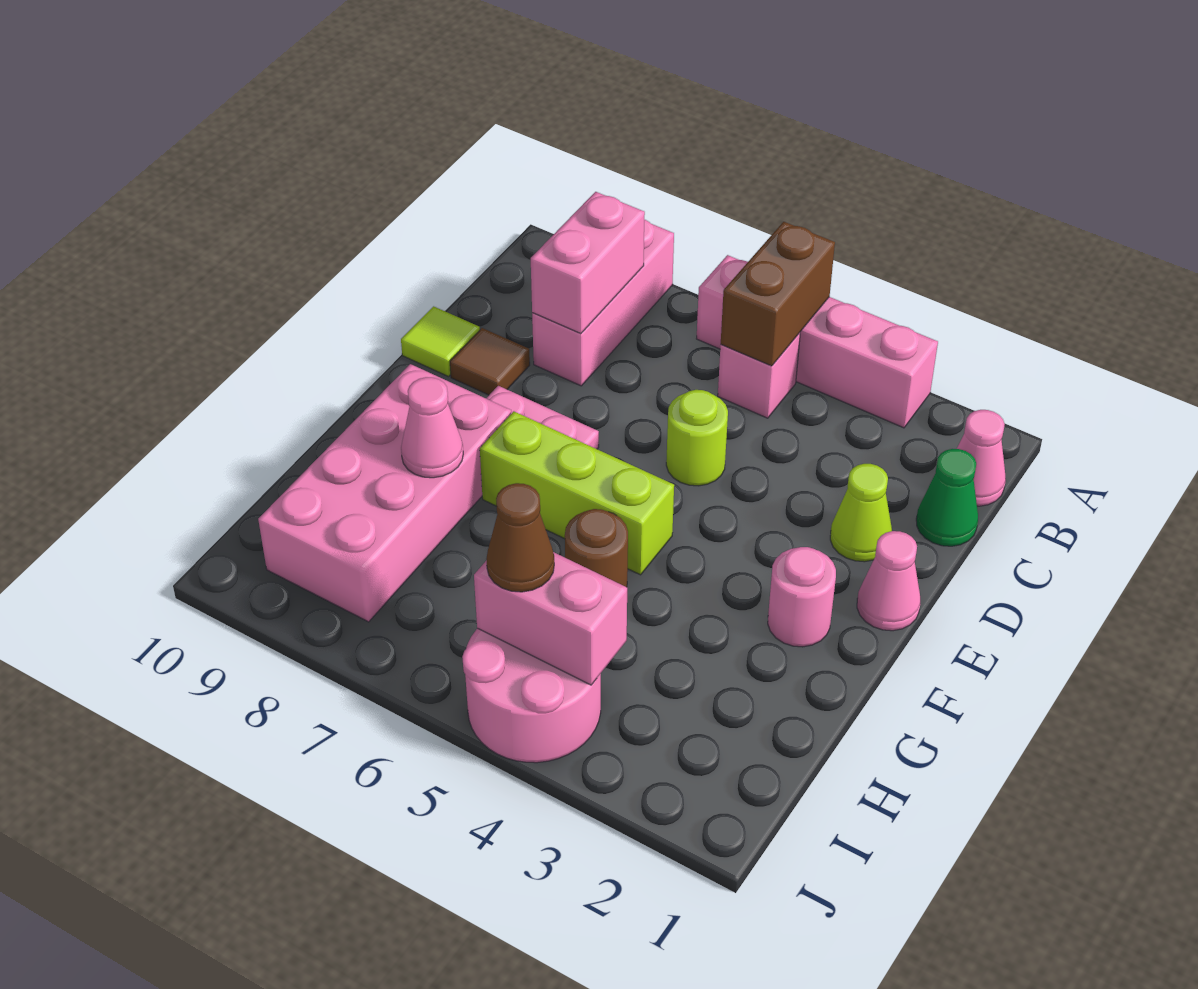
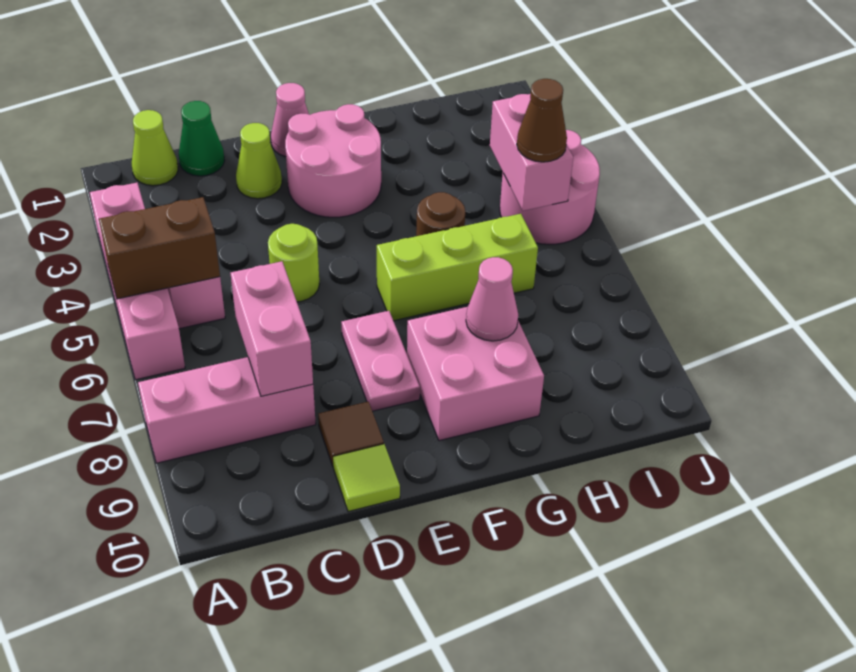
pink cone B1 level 1 -> lime cone B1 level 1
pink brick B8:C8 level 2 -> pink brick C7:C8 level 2
pink round brick F2 level 1 -> pink round brick E2:F3 level 1
lime brick F5:F7 level 1 -> lime brick F6:H6 level 1
pink brick F8:I9 level 1 -> pink brick F8:G9 level 1

